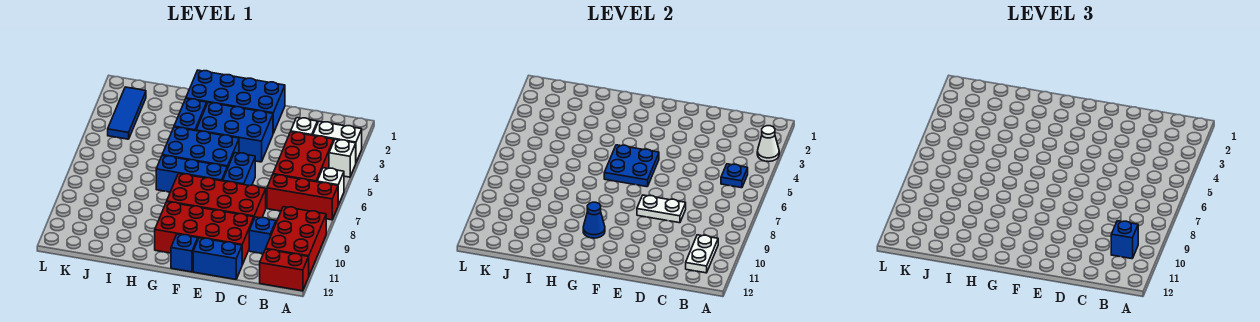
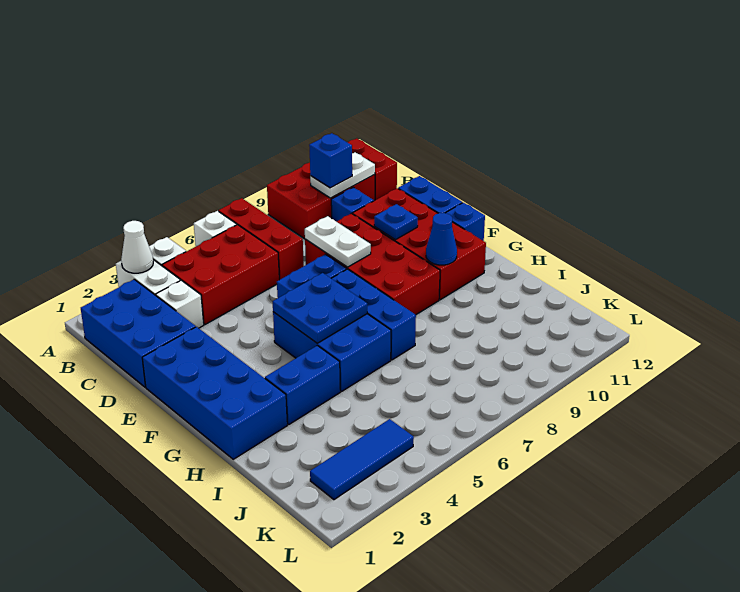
blue plate B5 level 2 -> blue plate E10 level 2
blue brick E3:G4 level 1 -> blue brick B1:D2 level 1

